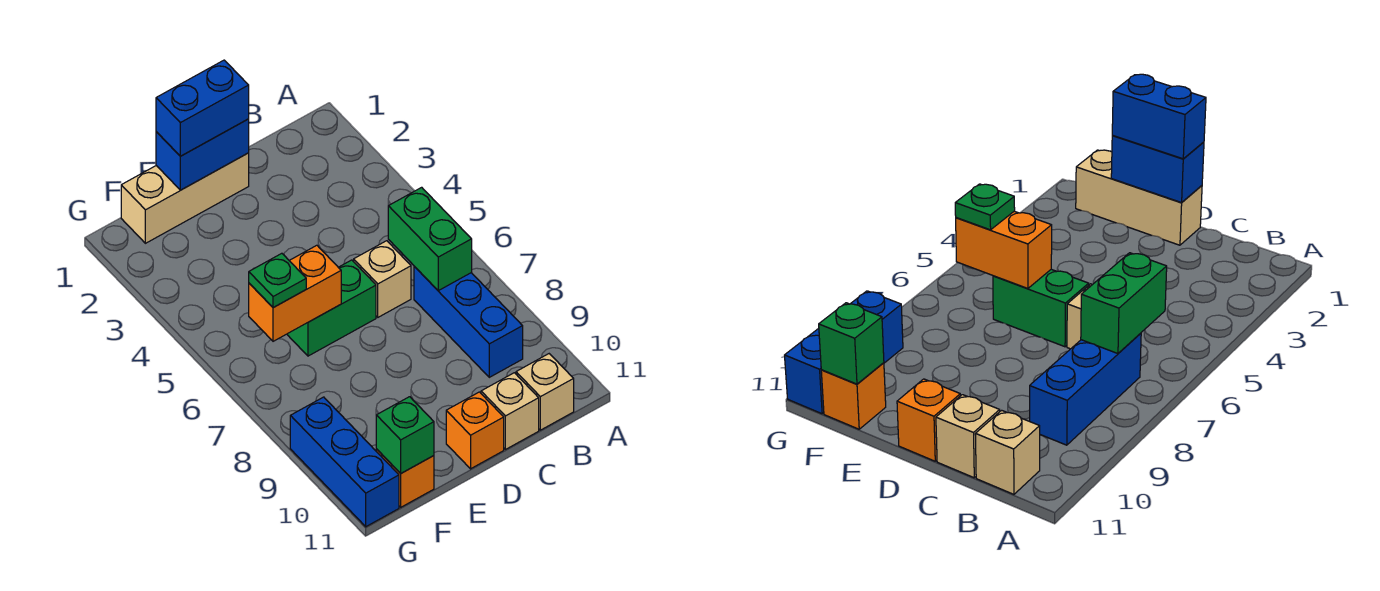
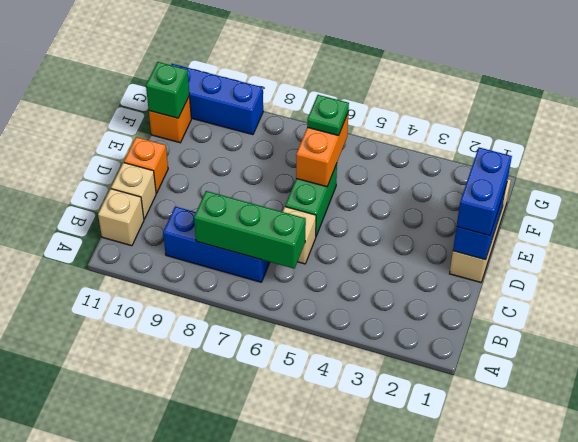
green brick B6:B7 level 2 -> green brick B6:B8 level 2

